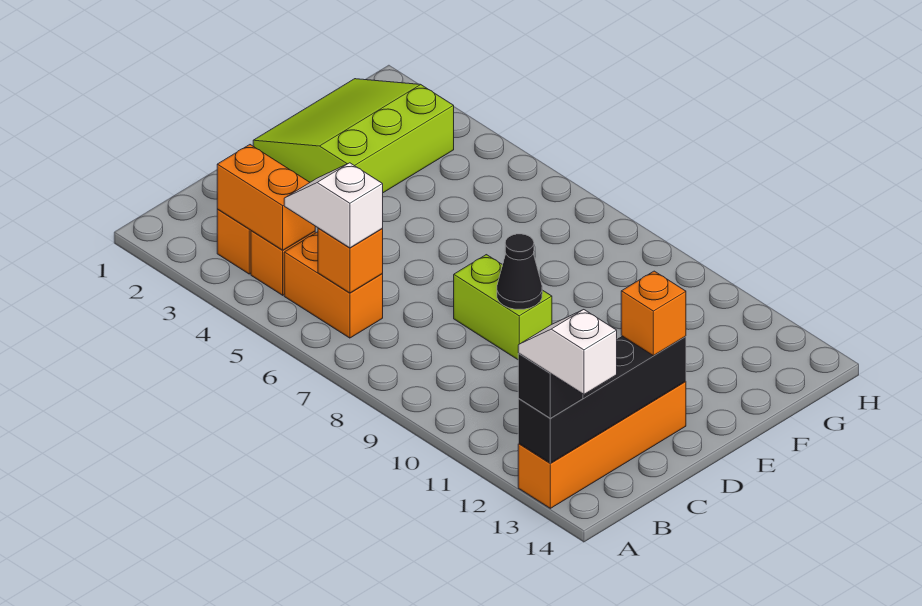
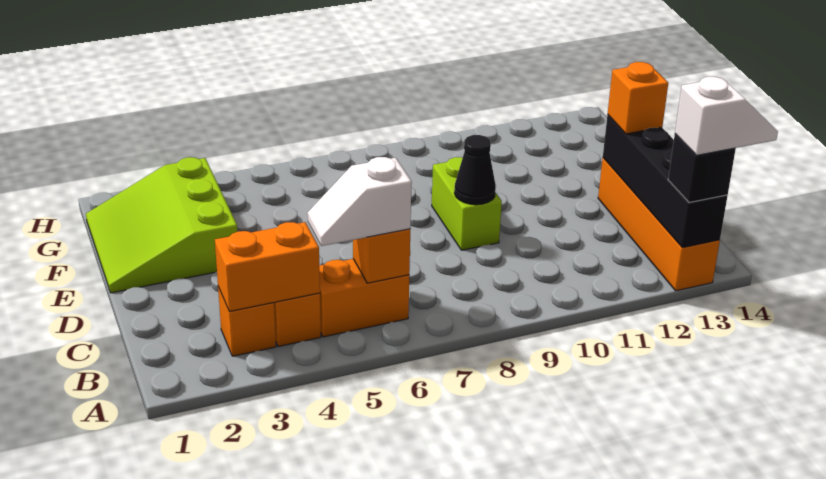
white slope A13:A14 level 4 top 14 -> white slope A13:A14 level 4 top 13
lime brick D8:D9 level 1 -> lime brick D9:E9 level 1

